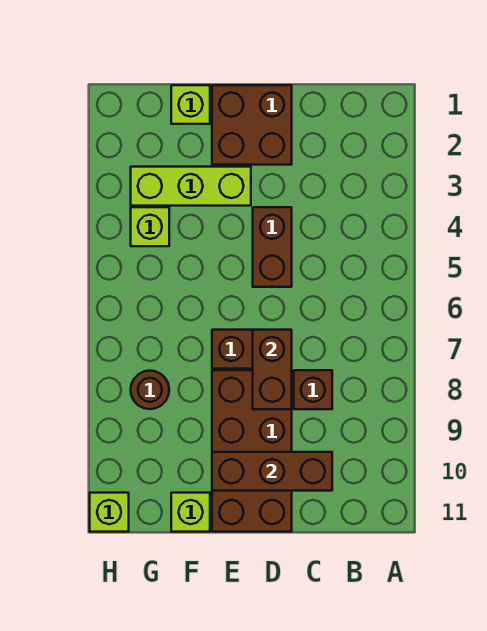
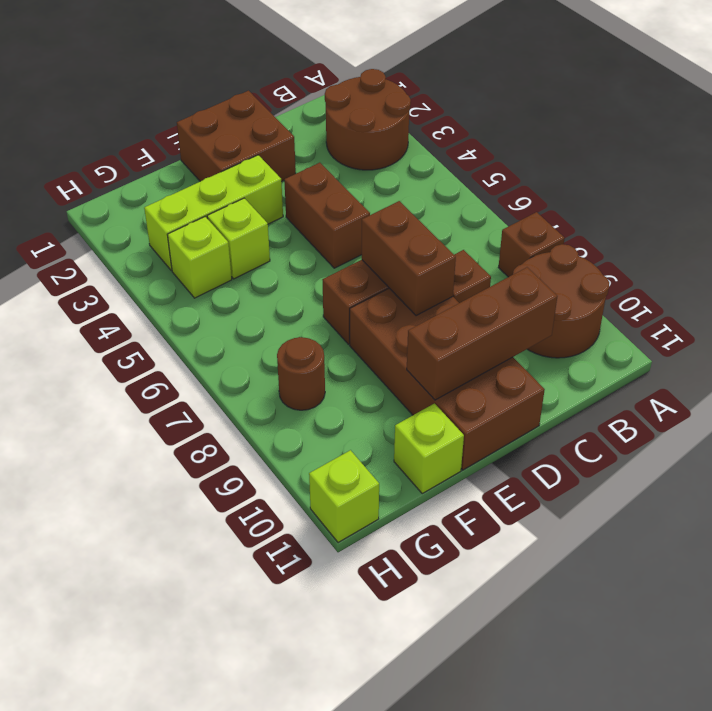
none -> brown round brick A2:B3 level 1
none -> brown brick A8 level 1
none -> brown round brick A9:B10 level 1
lime brick F1 level 1 -> lime brick F4 level 1

